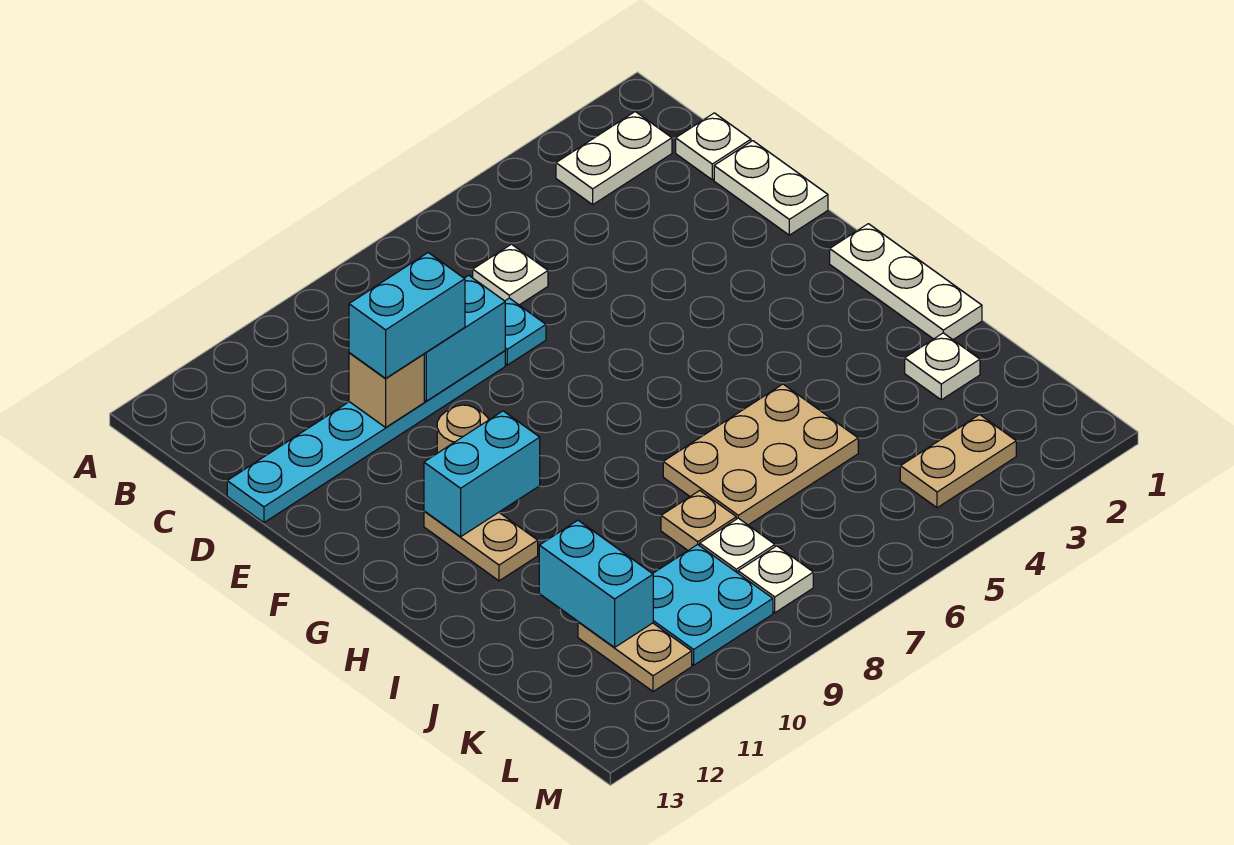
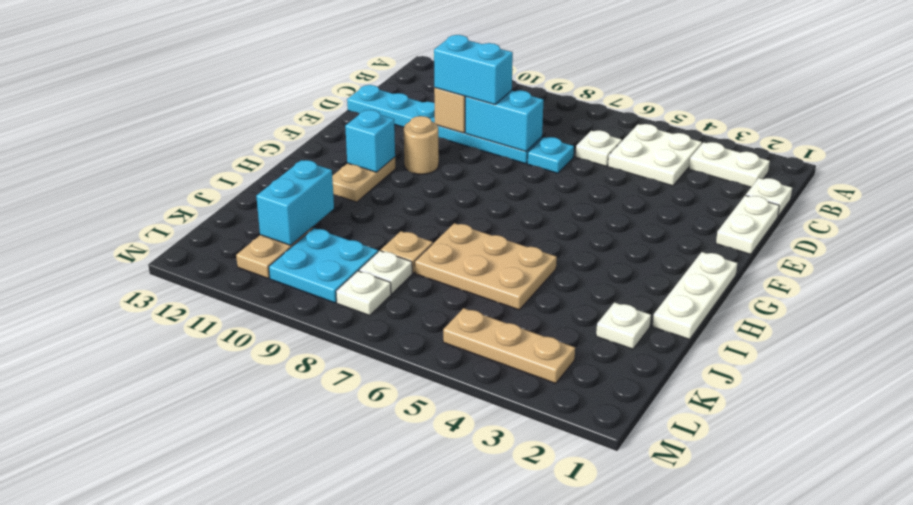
none -> white plate B4:C5 level 1
cyan brick G10:G11 level 2 -> cyan brick G11 level 2
tan plate L3:L4 level 1 -> tan plate L3:L5 level 1

